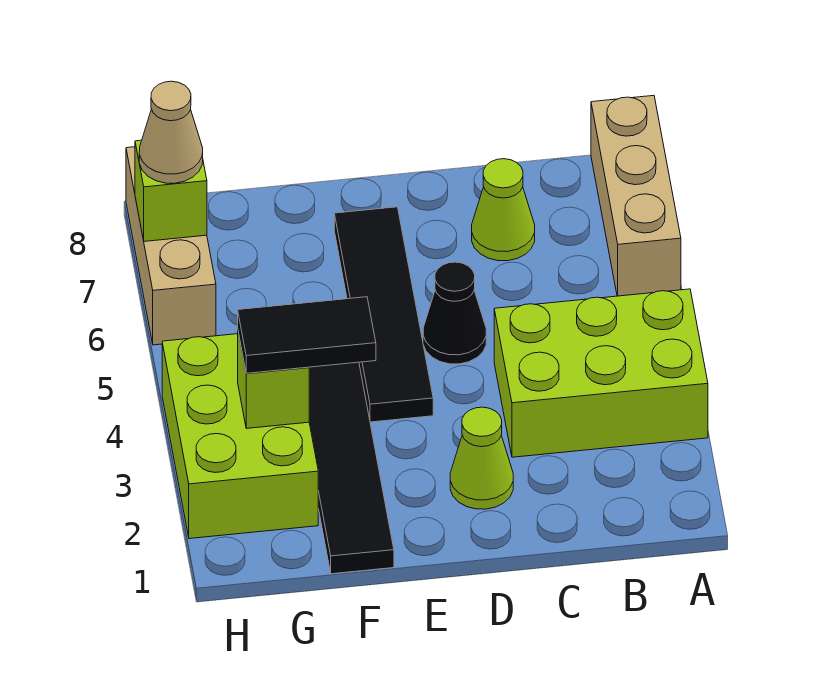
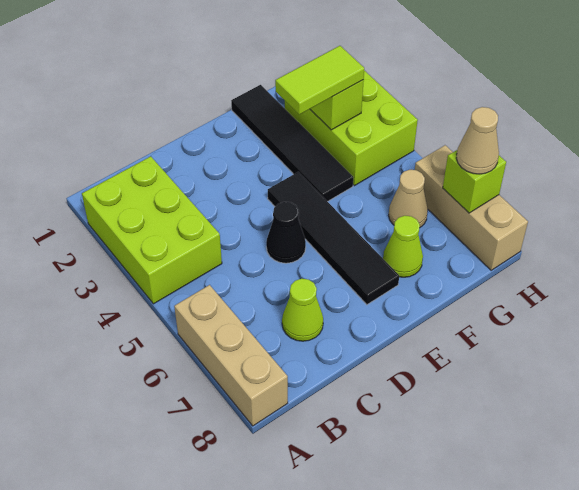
lime brick A3:C4 level 1 -> lime brick A2:B4 level 1
lime cone D2 level 1 -> lime cone F7 level 1
black tile F3:G3 level 3 -> lime tile F3:G3 level 3
none -> tan cone G6 level 1

